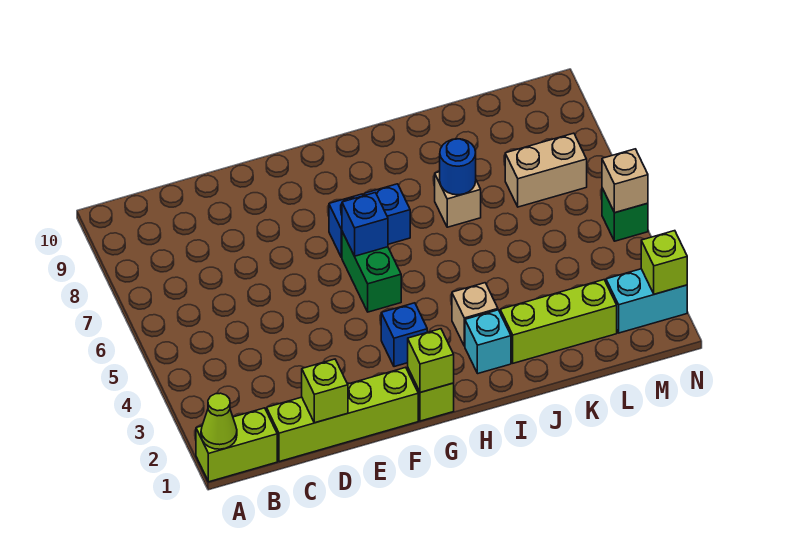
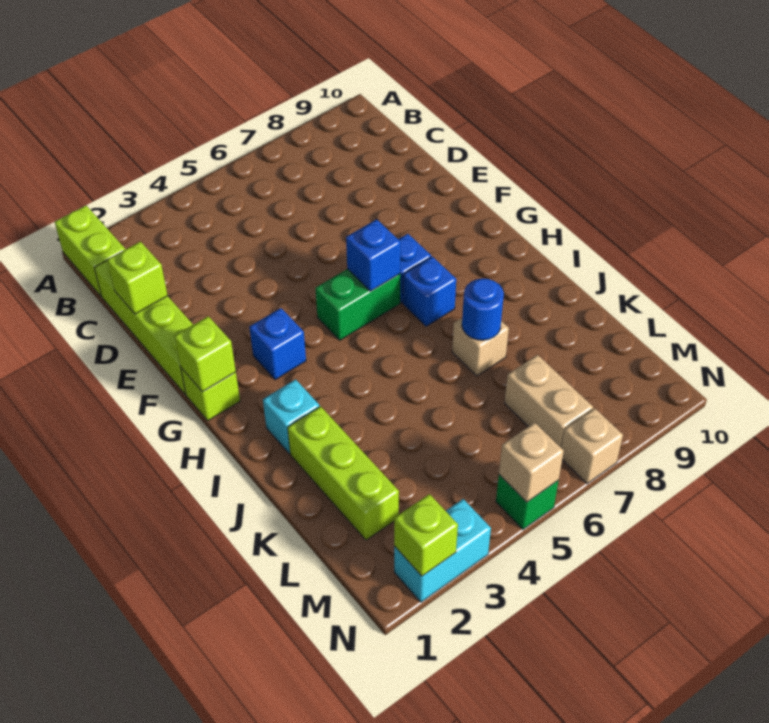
lime cone A1 level 2 -> none
tan brick I3 level 1 -> tan brick N7 level 1
cyan brick M2:N2 level 1 -> cyan brick N2:N3 level 1

